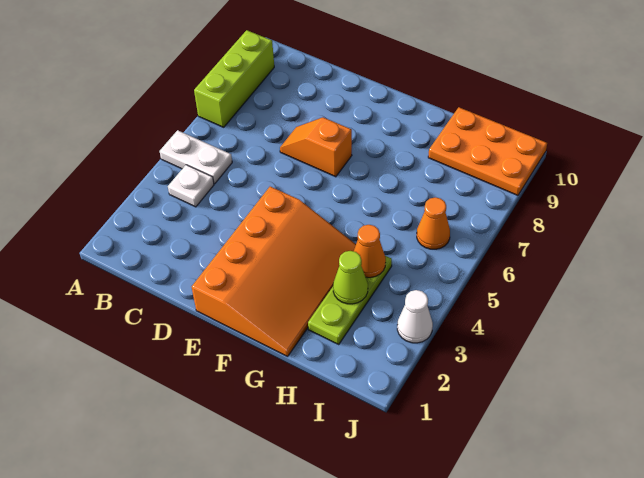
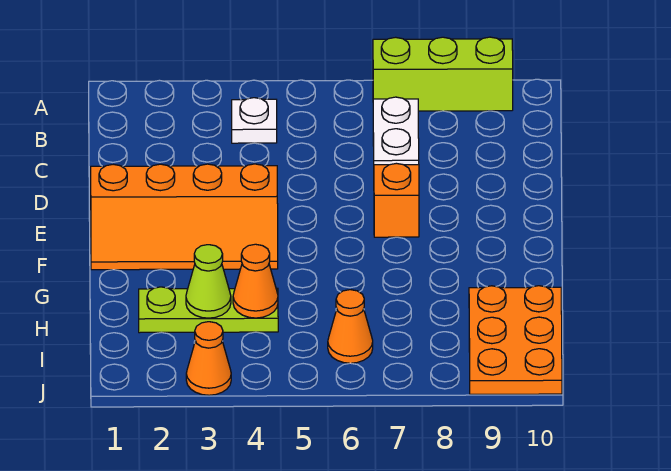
white plate A5:B5 level 1 -> white plate B7:C7 level 1
orange slope E1:G4 level 1 top E -> orange slope E1:F4 level 1 top E
white cone J3 level 1 -> orange cone J3 level 1

